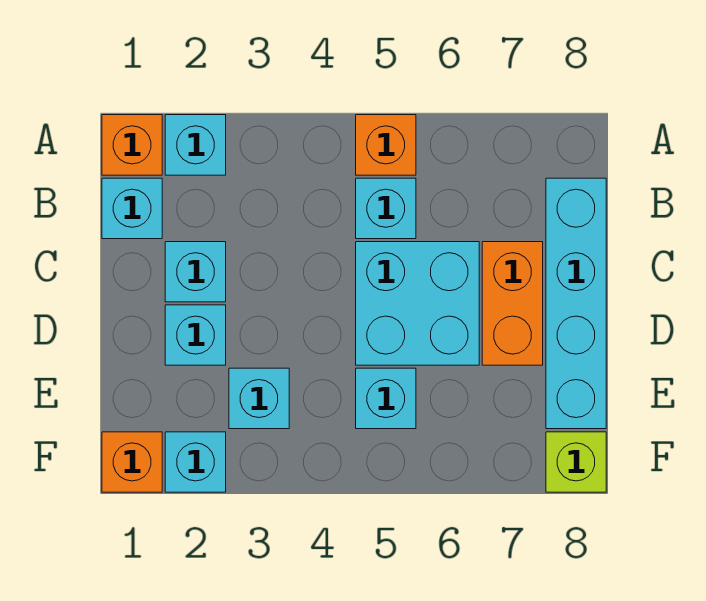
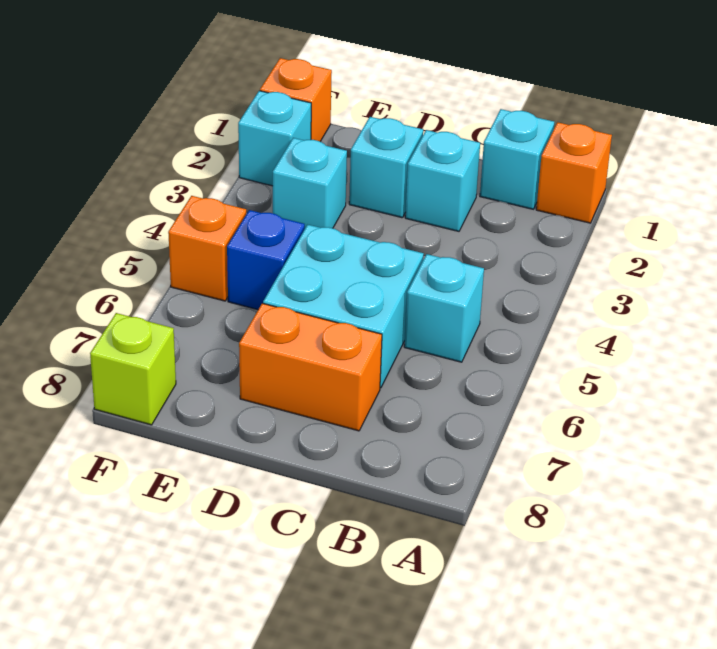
cyan brick A2 level 1 -> none
orange brick A5 level 1 -> orange brick F5 level 1
cyan brick B8:E8 level 1 -> none
cyan brick E5 level 1 -> blue brick E5 level 1

